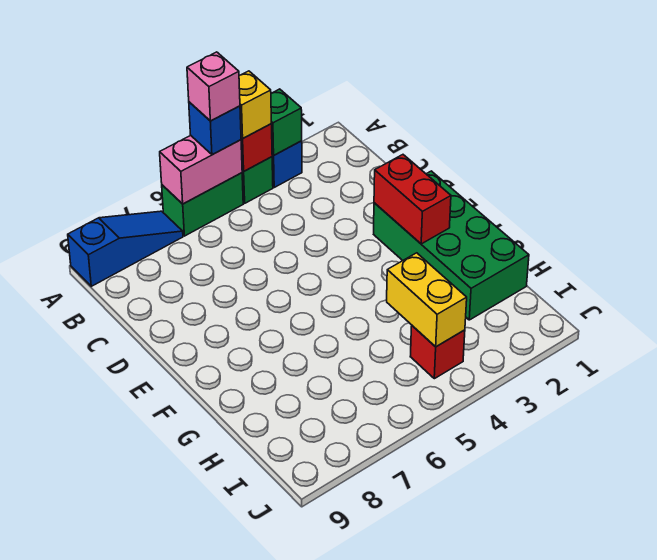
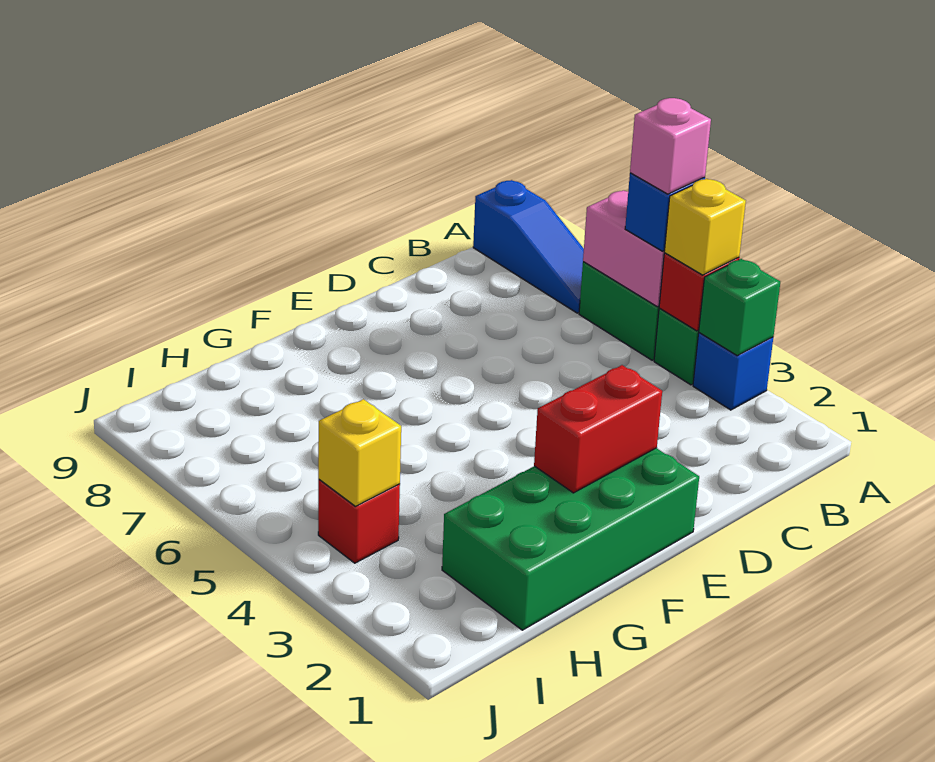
yellow brick H4:I4 level 2 -> yellow brick I4 level 2

